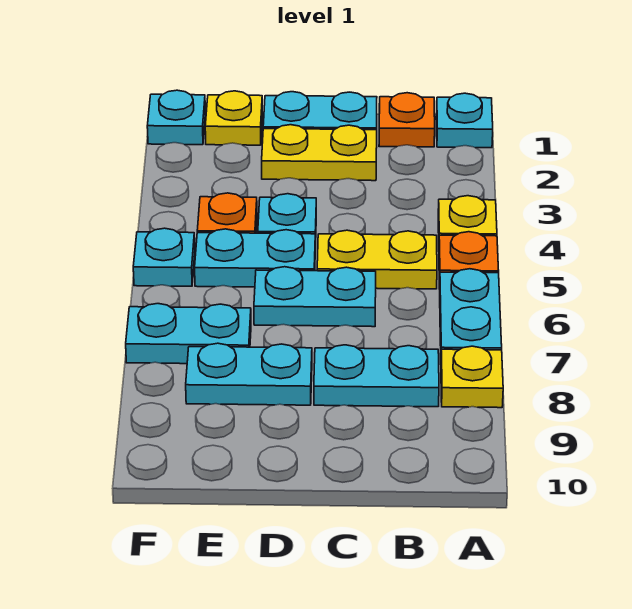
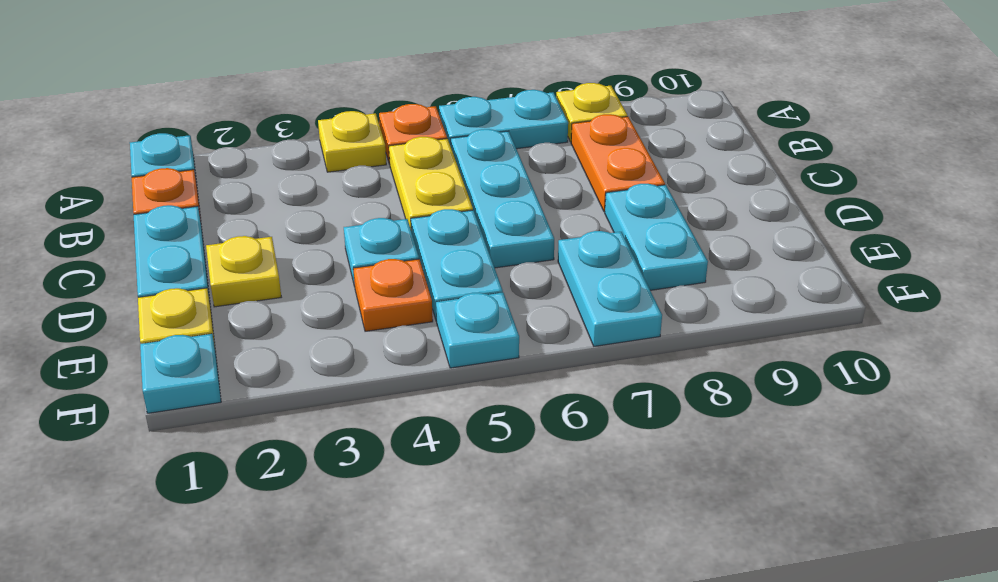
cyan plate B8:C8 level 1 -> orange plate B8:C8 level 1
yellow plate C2:D2 level 1 -> yellow plate D2 level 1
cyan plate C6:D6 level 1 -> cyan plate B6:D6 level 1

